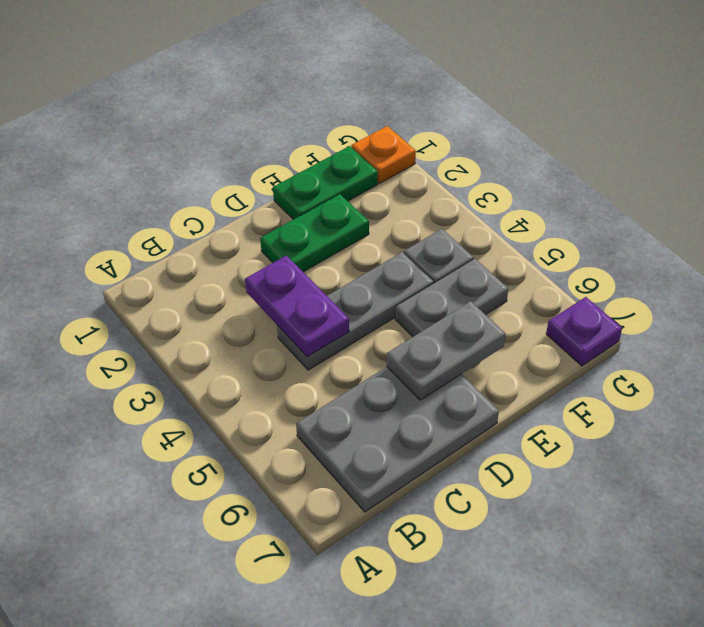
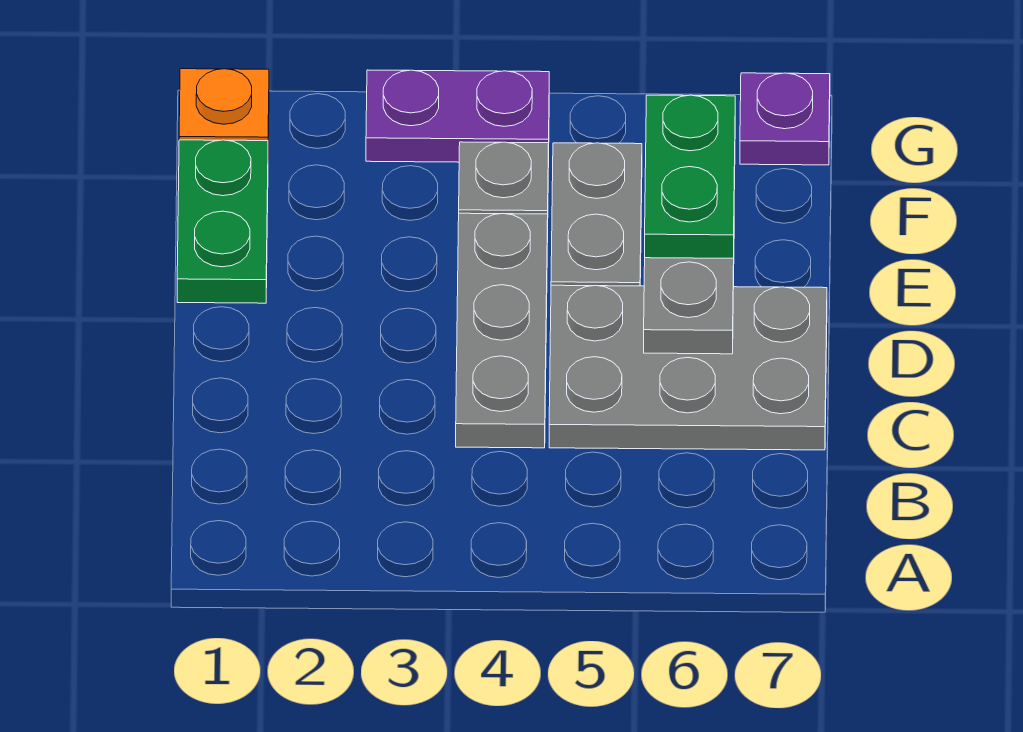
grey plate B6:D7 level 1 -> grey plate C5:D7 level 1
purple plate C3:C4 level 2 -> purple plate G3:G4 level 1
green plate D2:E2 level 1 -> green plate E6:F6 level 3

